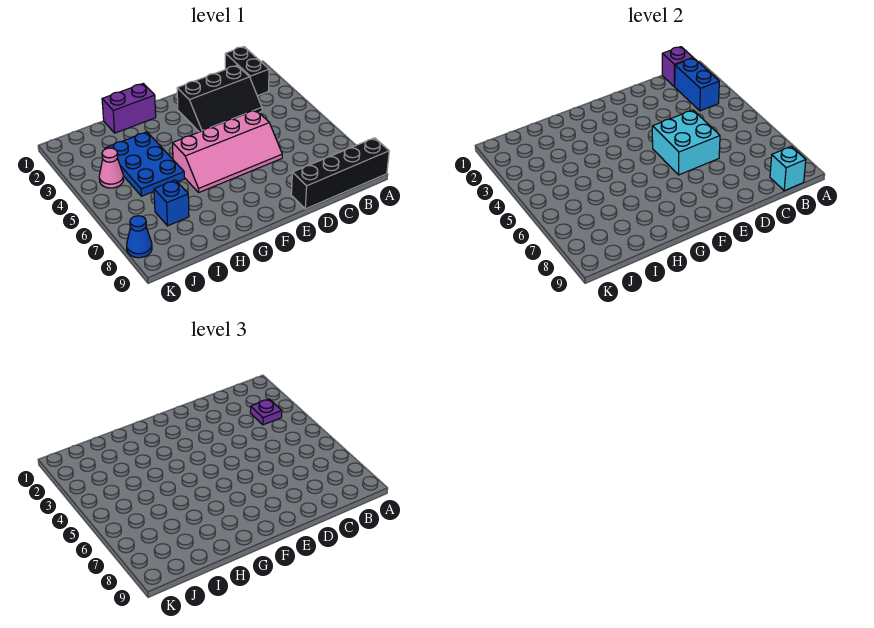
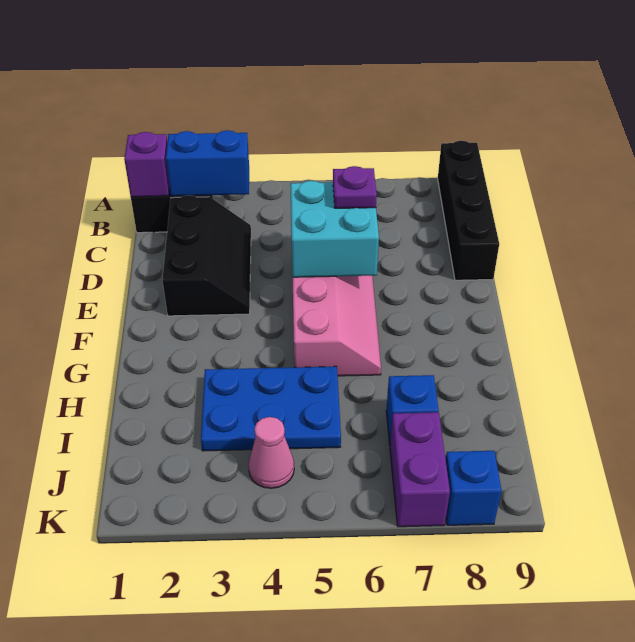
purple plate B3 level 3 -> purple plate D6 level 3
cyan brick B9 level 2 -> none
purple brick G1:H1 level 1 -> purple brick J7:K7 level 1
blue cone K8 level 1 -> blue brick K8 level 1

